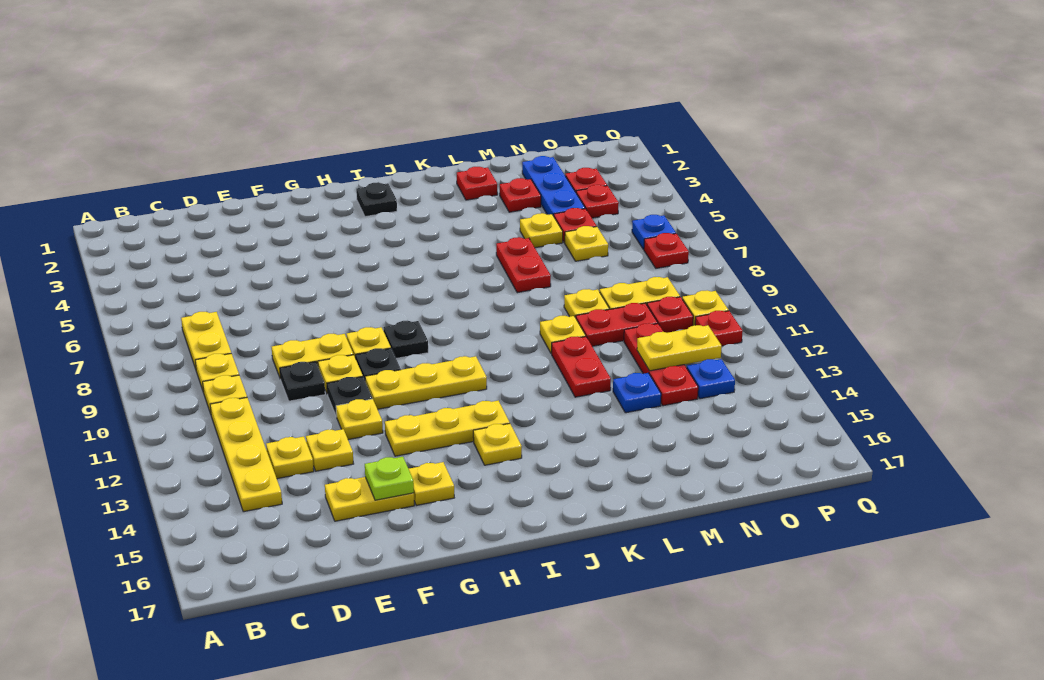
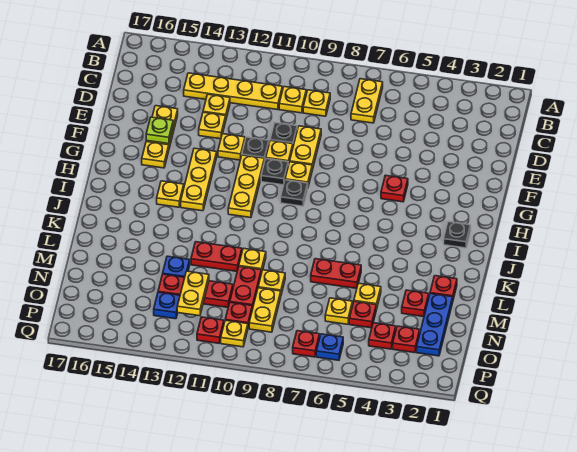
yellow plate C7:C8 level 1 -> yellow plate B7:C7 level 1
none -> red plate G5 level 1
blue plate N2:N4 level 1 -> blue plate M2:O2 level 1

